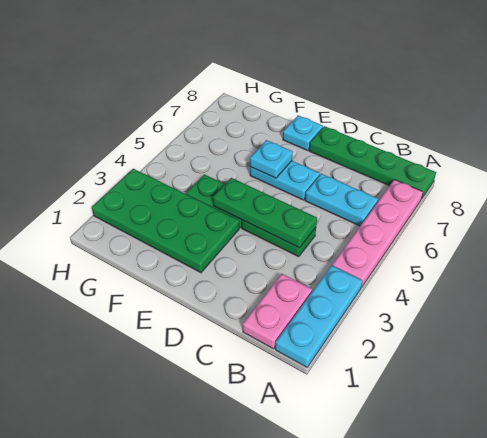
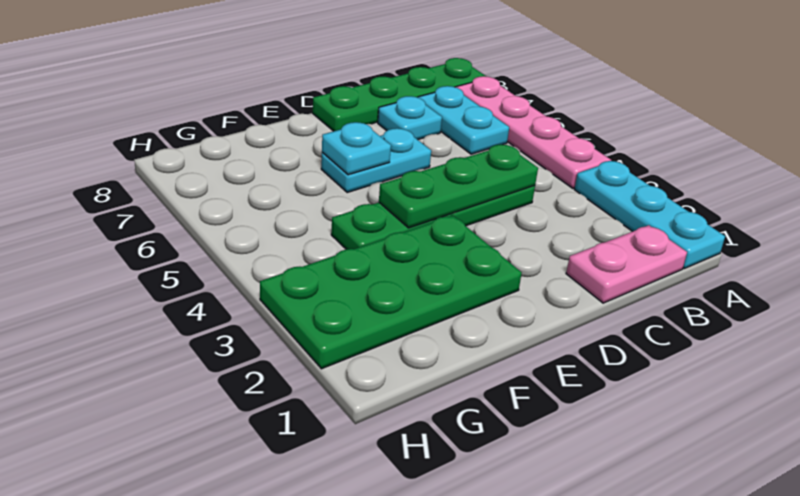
pink plate B1:B2 level 1 -> pink plate B1:C1 level 1
cyan plate B6:C6 level 1 -> cyan plate B6:B7 level 1
cyan plate E8 level 1 -> cyan plate C7 level 1

